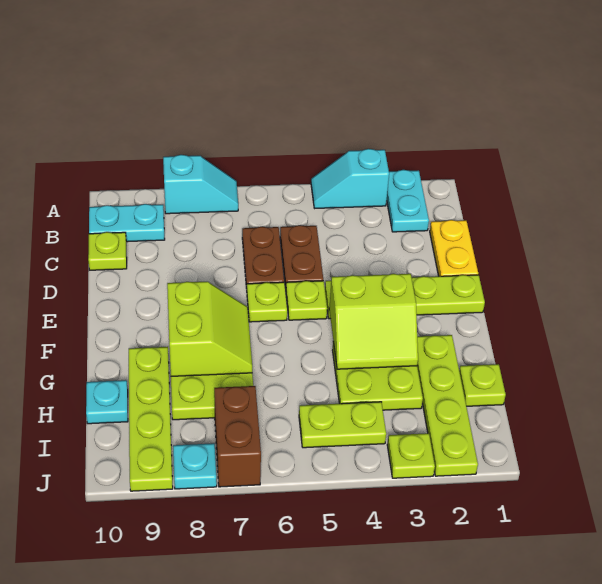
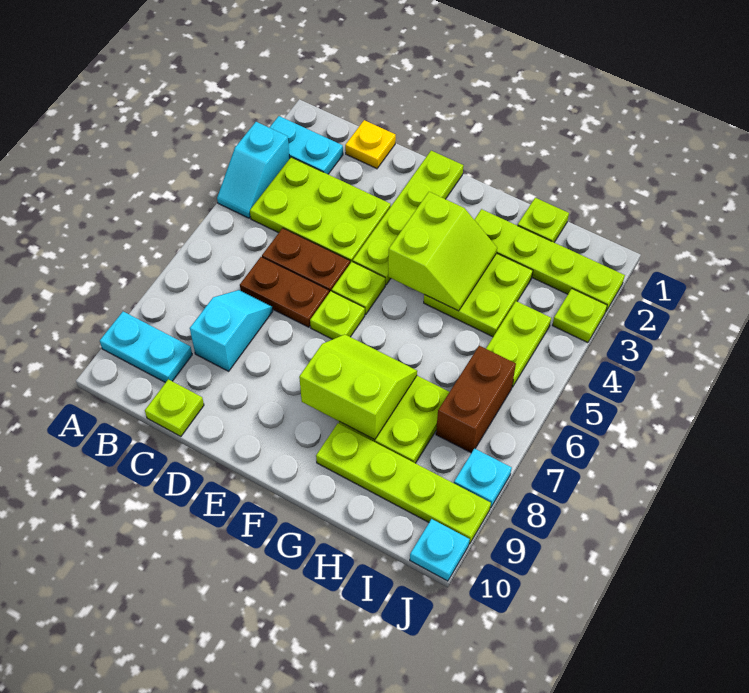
cyan slope A7:A8 level 1 top 8 -> cyan slope C7:C8 level 1 top 8
none -> lime plate B3:D4 level 1
cyan plate B9:B10 level 1 -> cyan plate A9:B9 level 1
yellow plate C1:D1 level 1 -> yellow plate C1 level 1
cyan plate H10 level 1 -> cyan plate J10 level 1
brown brick I7:J7 level 1 -> brown brick I6:I7 level 1

